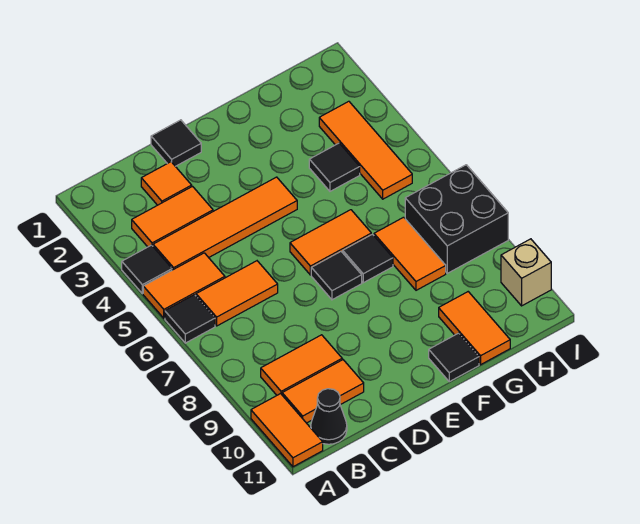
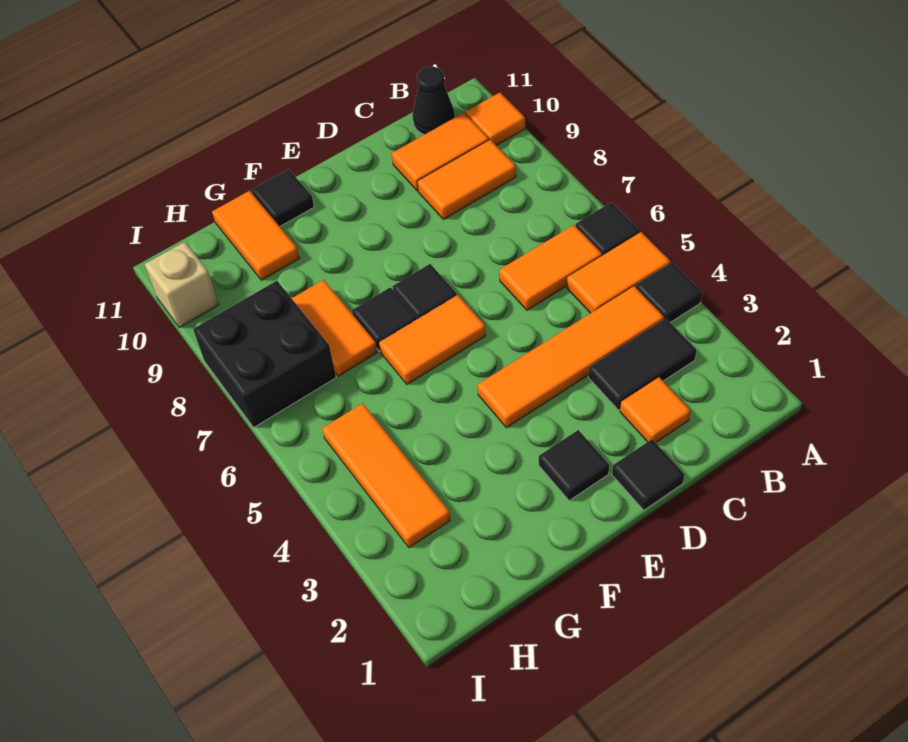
orange tile A10:A11 level 1 -> orange tile A10 level 1
orange tile B3:C3 level 1 -> black tile B3:C3 level 1
black tile G4 level 1 -> black tile E2 level 1

